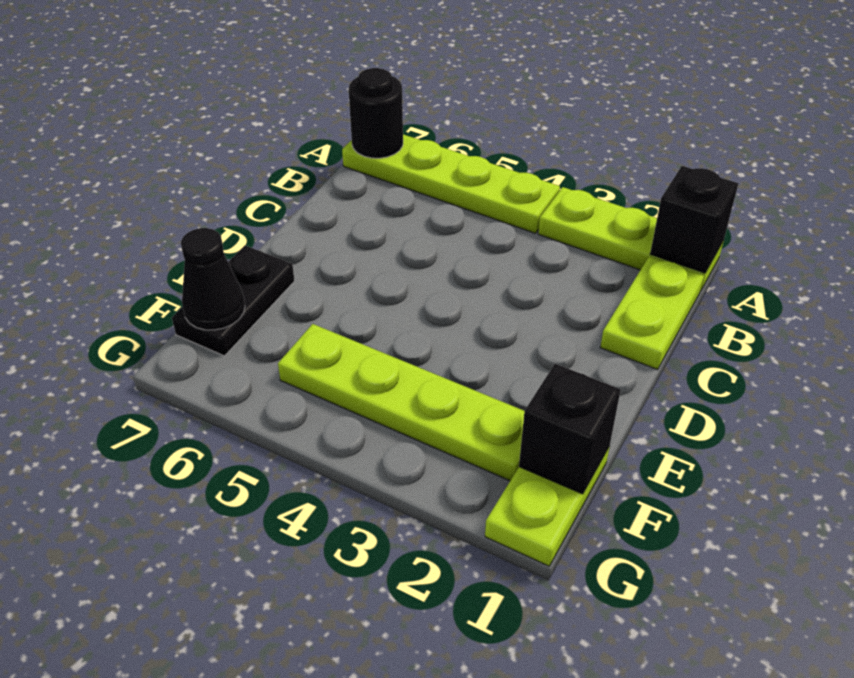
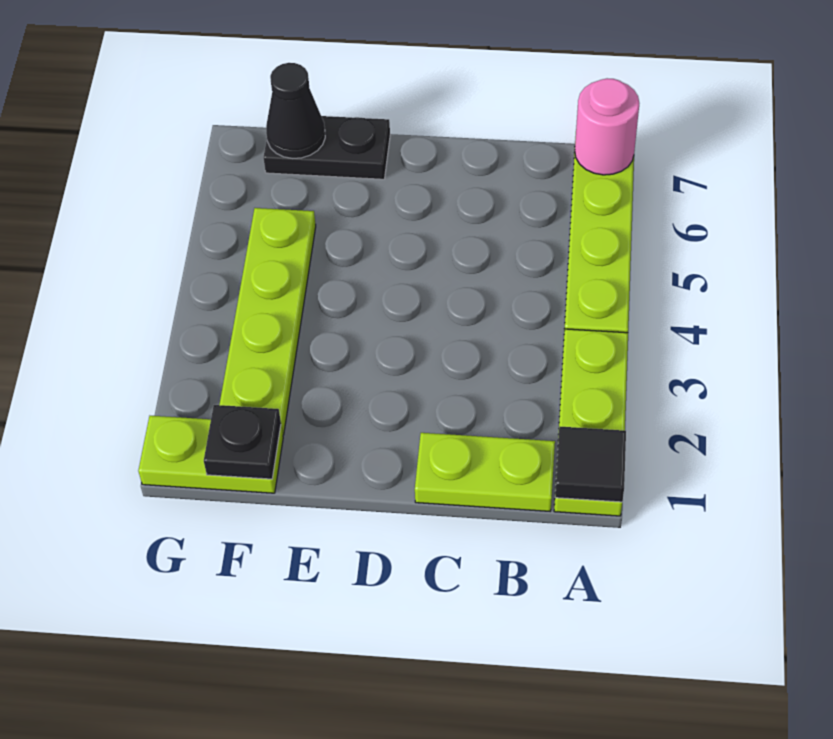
black brick A1 level 2 -> black tile A1 level 2
black round brick A7 level 2 -> pink round brick A7 level 2
black brick F1 level 2 -> black plate F1 level 2

